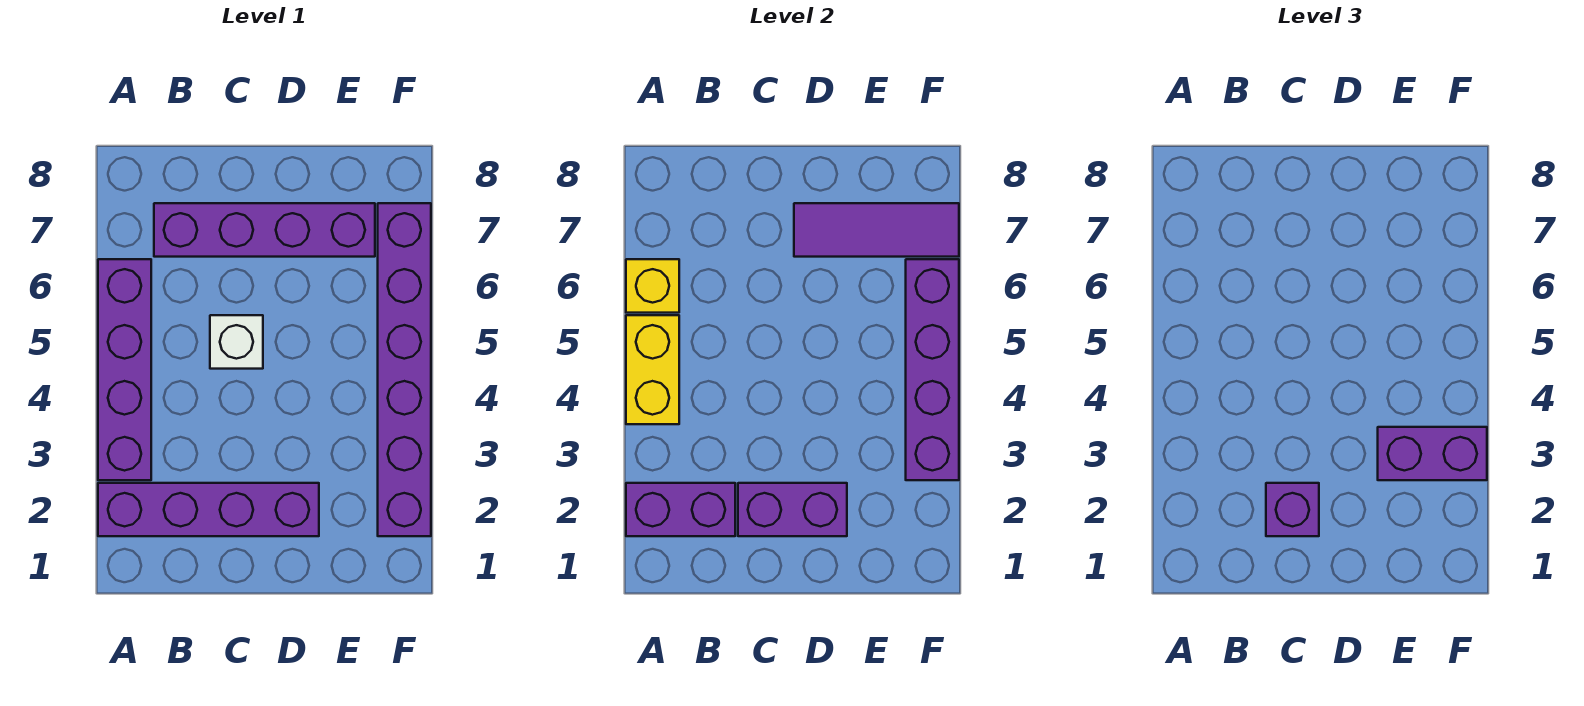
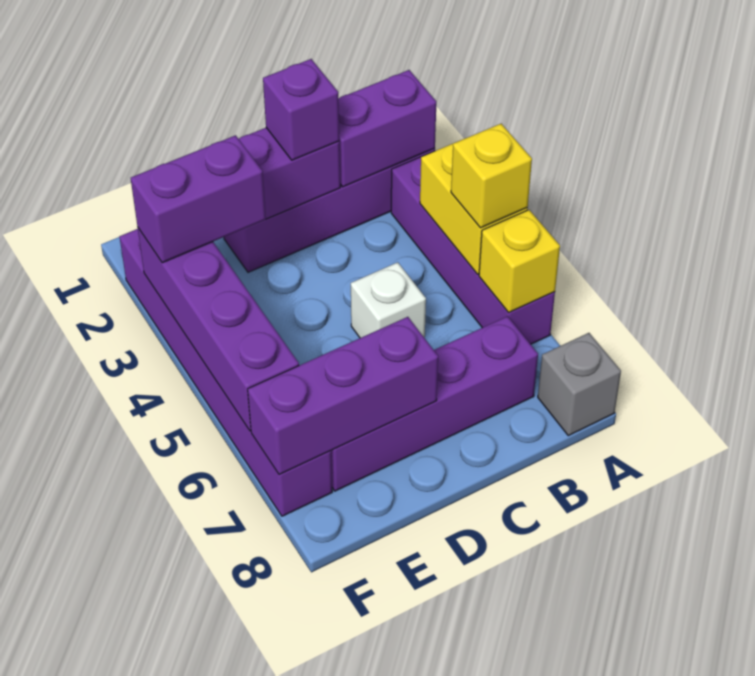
none -> yellow brick A5 level 3
none -> grey brick A8 level 1
purple tile D7:F7 level 2 -> purple brick D7:F7 level 2

